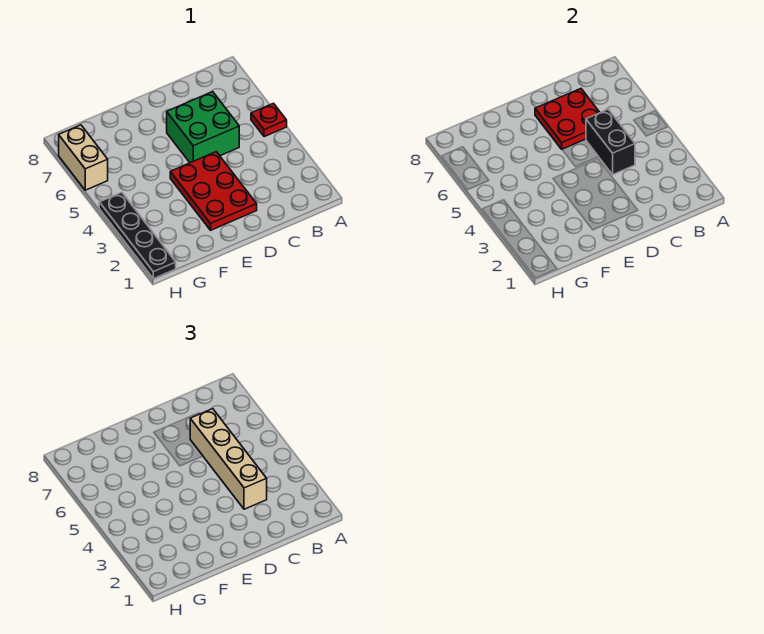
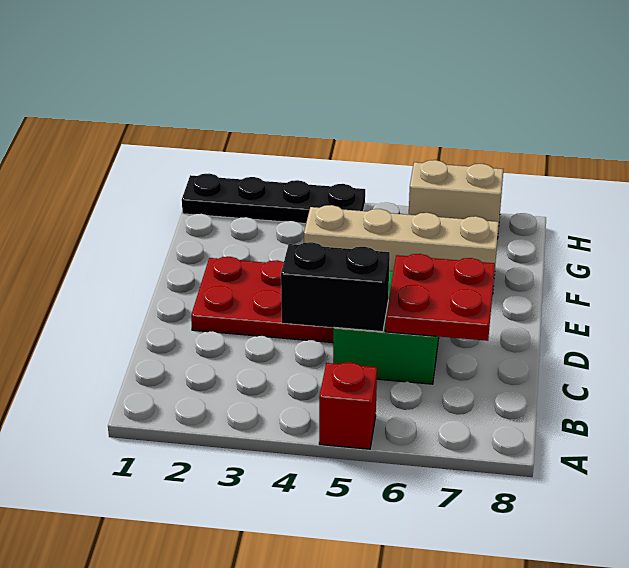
red plate A5 level 1 -> red brick A5 level 1
tan brick C3:C6 level 3 -> tan brick F4:F7 level 1

